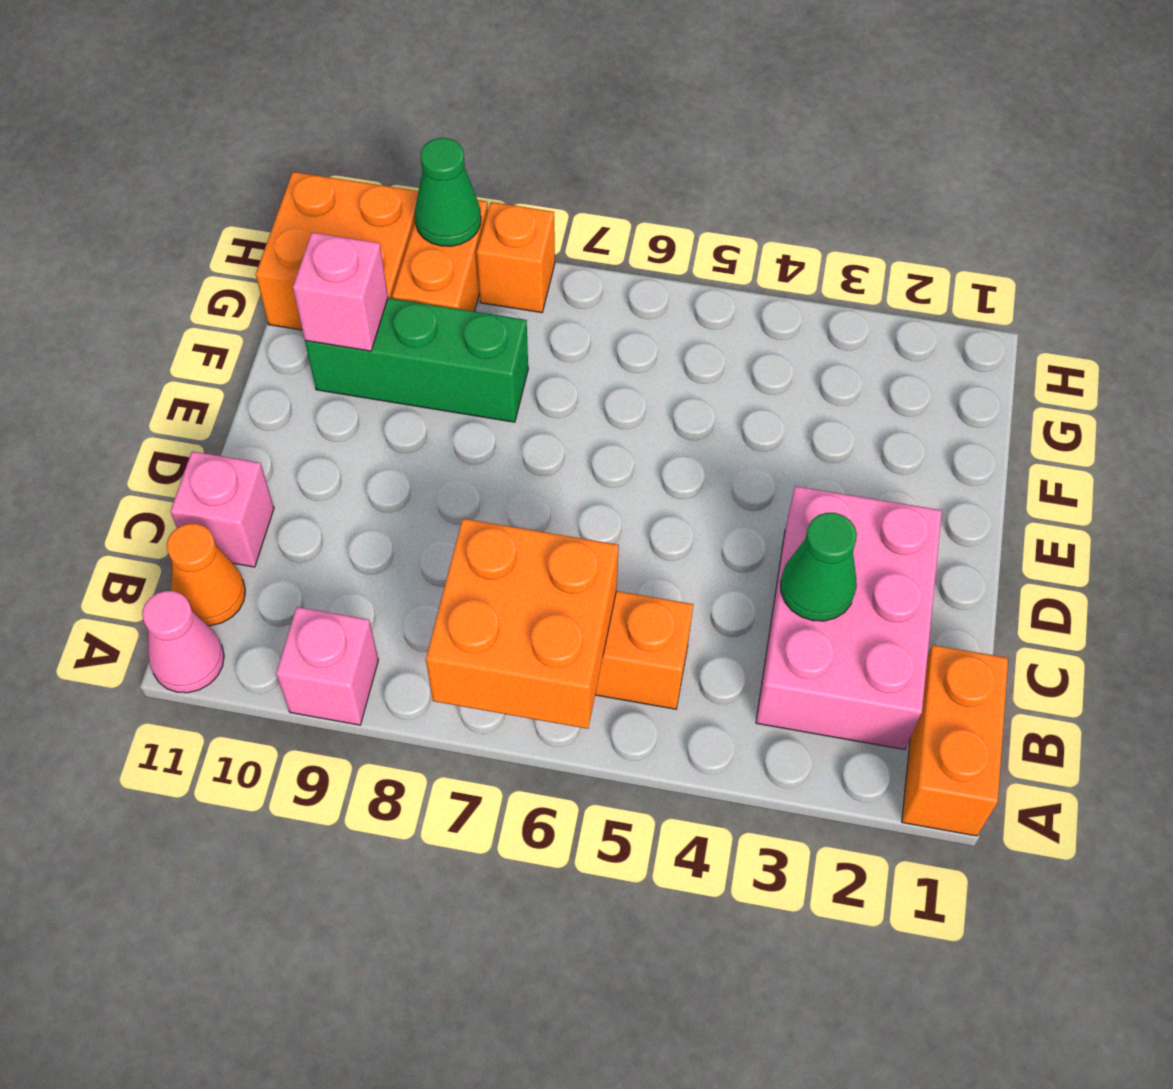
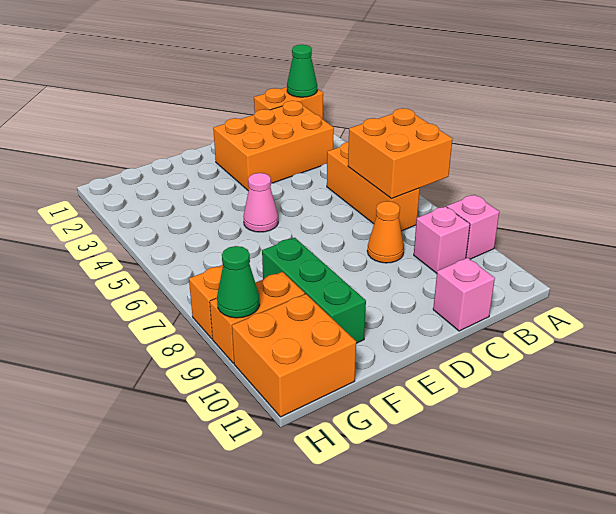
pink cone A11 level 1 -> pink cone E5 level 1
pink brick B2:D3 level 1 -> orange brick B2:D3 level 1
orange cone B11 level 1 -> orange cone C8 level 1
green cone C3 level 2 -> green cone A1 level 2
pink brick F10 level 2 -> pink brick B9 level 1

